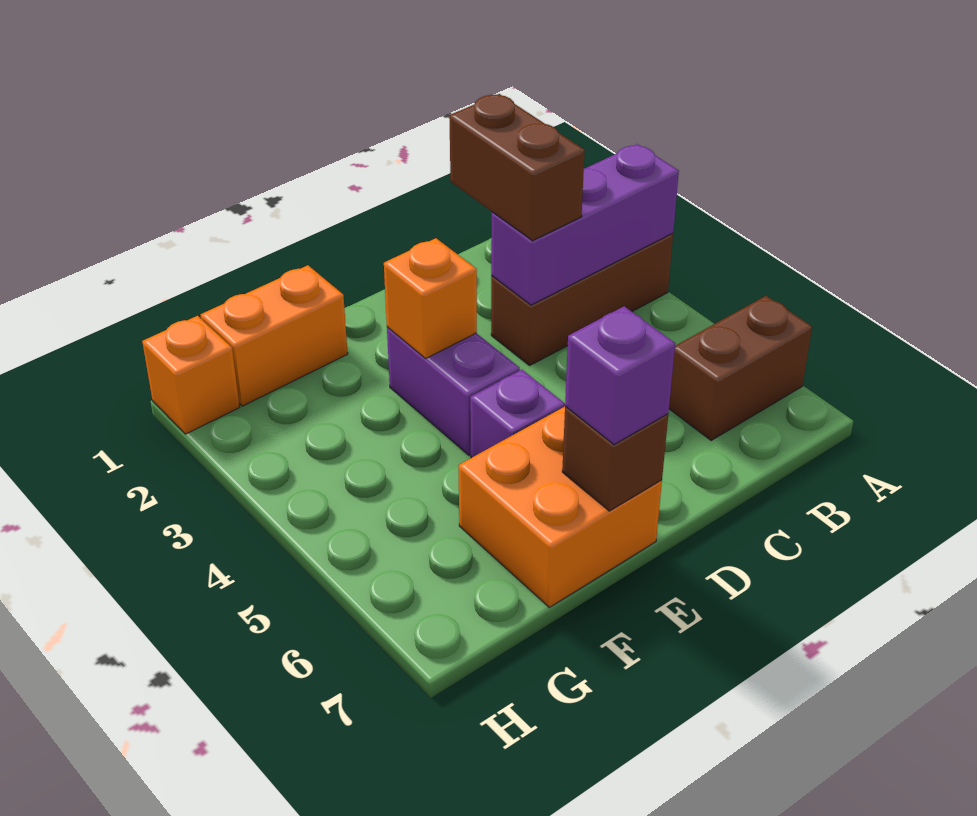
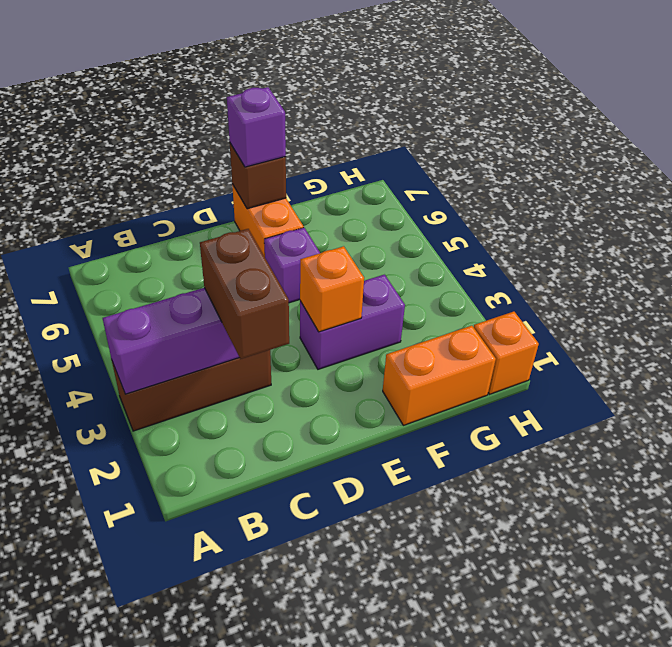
brown brick A6:B6 level 1 -> none
purple brick E3:E4 level 1 -> purple brick E3:F3 level 1
orange brick E6:F7 level 1 -> orange brick E6:E7 level 1

